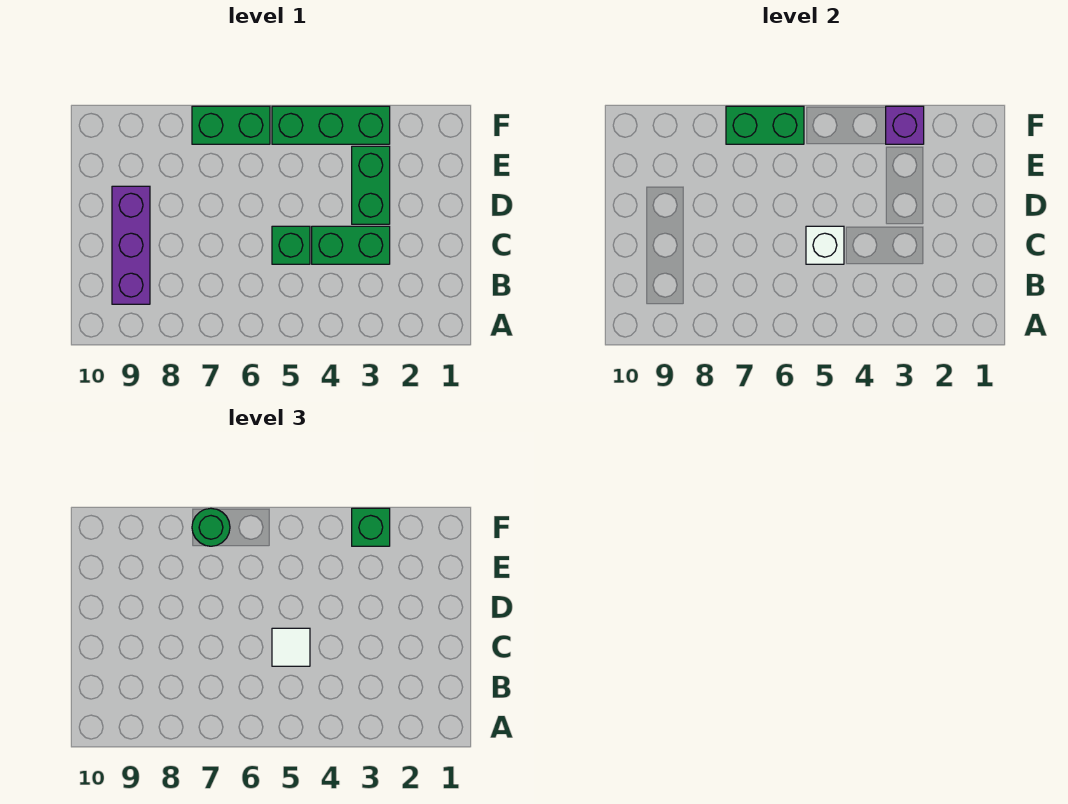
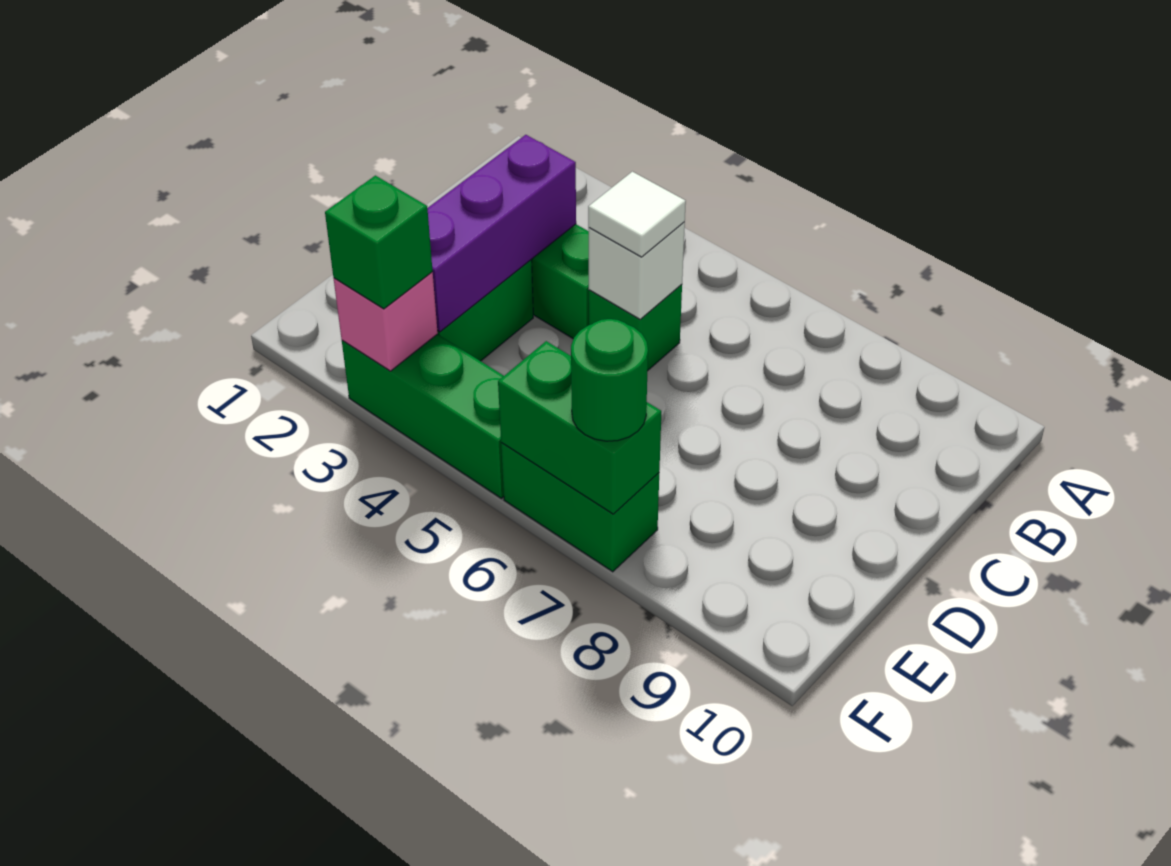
purple brick B9:D9 level 1 -> purple brick C3:E3 level 2
purple brick F3 level 2 -> pink brick F3 level 2

